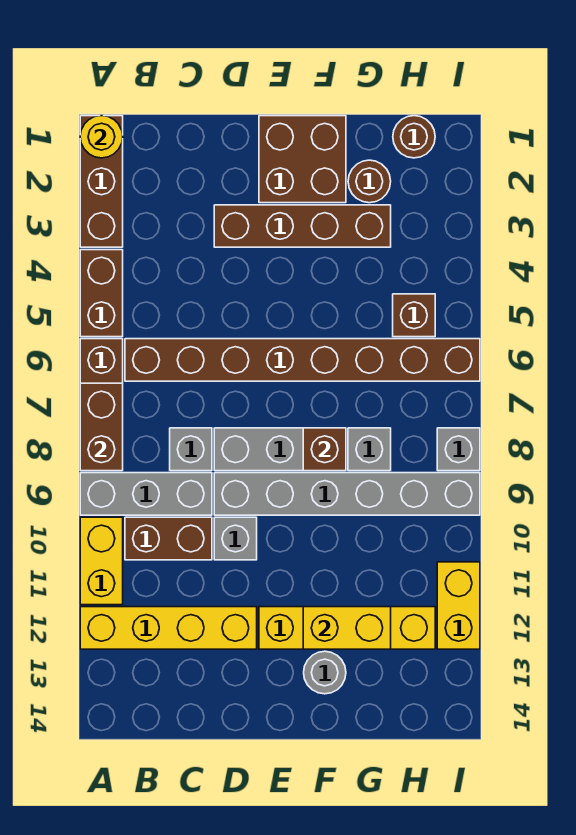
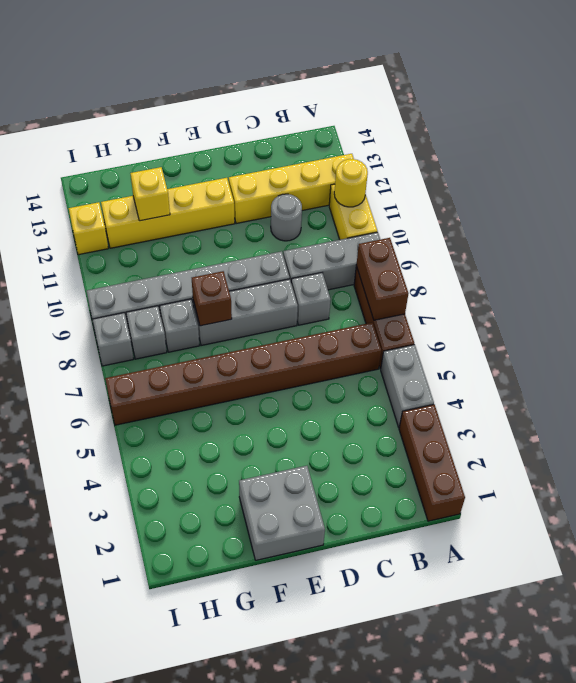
yellow round brick A1 level 2 -> yellow round brick A11 level 2
brown brick A4:A5 level 1 -> grey brick A4:A5 level 1
brown brick B10:C10 level 1 -> none
brown brick D3:G3 level 1 -> none
grey brick D10 level 1 -> grey brick H8 level 1
brown brick E1:F2 level 1 -> grey brick E1:F2 level 1
yellow brick F12:G12 level 2 -> yellow brick G12 level 2
grey round brick F13 level 1 -> grey round brick C11 level 1
brown round brick G2 level 1 -> none
brown round brick H1 level 1 -> none
brown brick H5 level 1 -> none
yellow brick I11:I12 level 1 -> yellow brick I12 level 1

